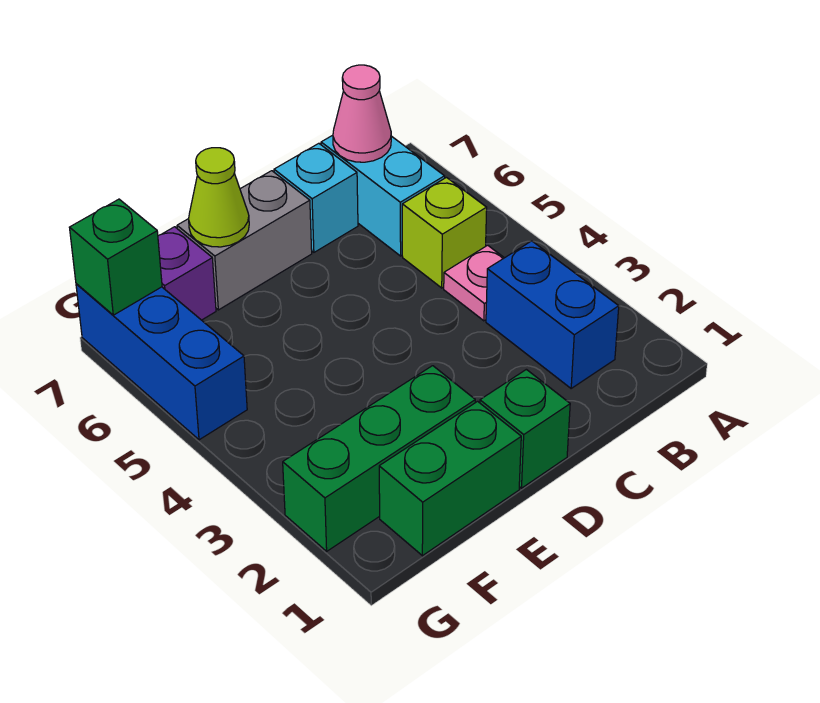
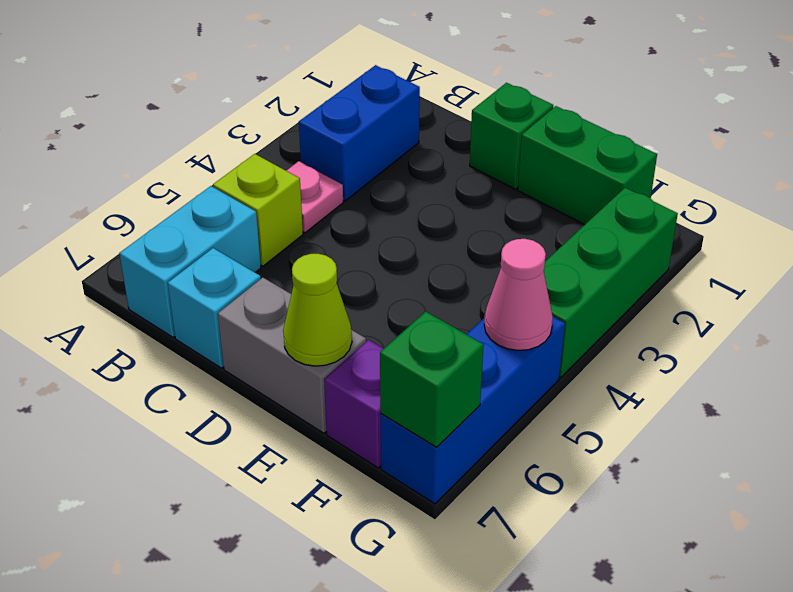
pink cone B7 level 2 -> pink cone G5 level 2
green brick E2:G2 level 1 -> green brick G2:G4 level 1

